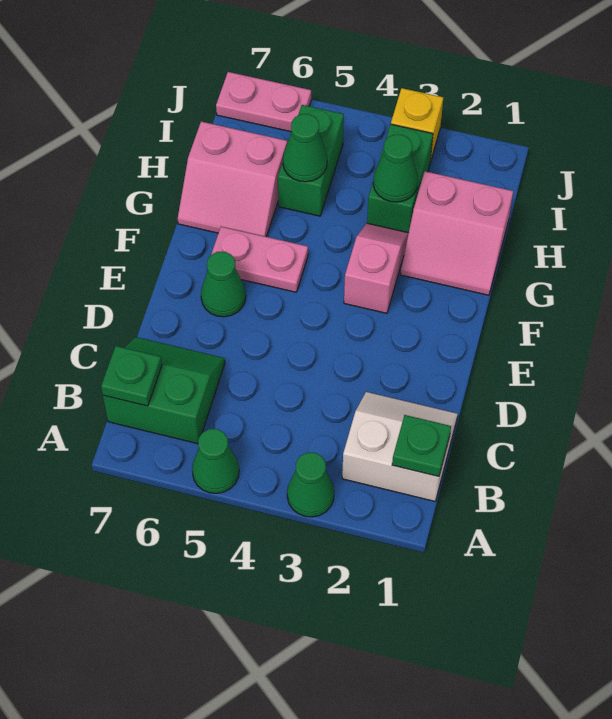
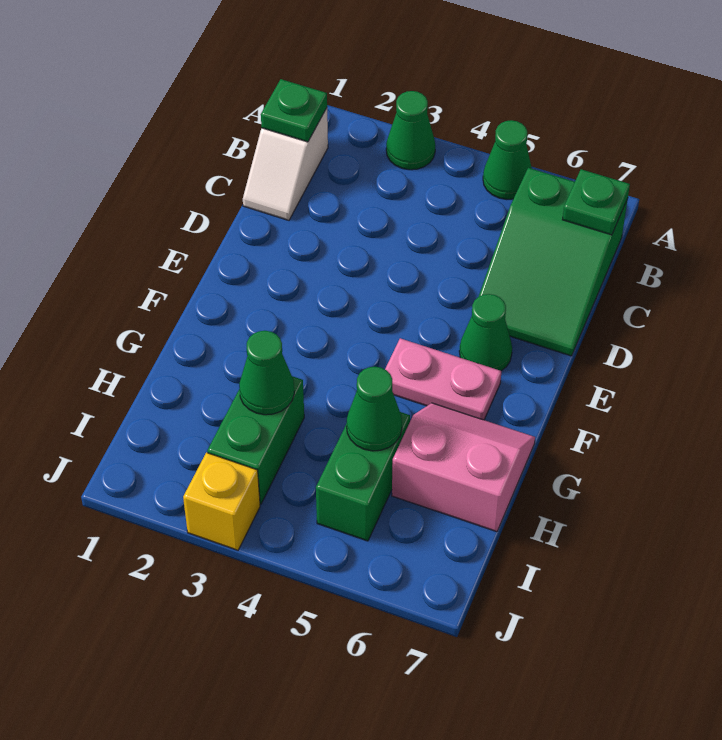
white slope B1:C2 level 1 top B -> white slope B1:C1 level 1 top B
green slope B6:C7 level 1 top B -> green slope B6:D7 level 1 top B
pink slope F3:G3 level 1 top F -> none
pink slope G1:H2 level 1 top H -> none
pink plate J6:J7 level 1 -> none

